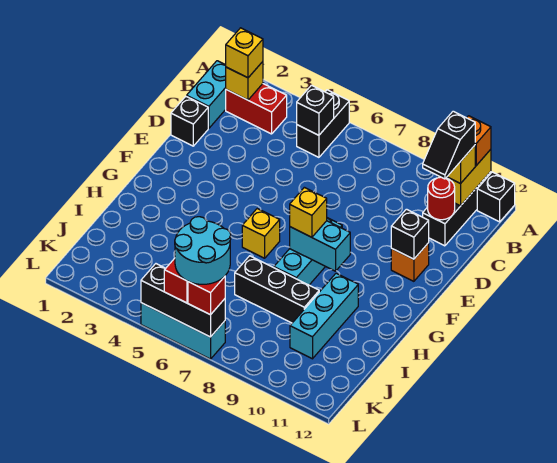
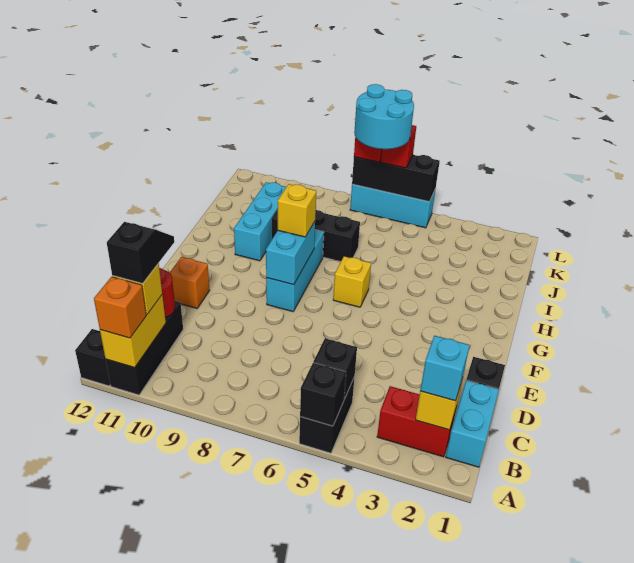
yellow brick B2 level 3 -> cyan brick B2 level 3
black brick E11 level 2 -> black brick A5 level 2
cyan brick G8:G9 level 2 -> cyan brick F8:G8 level 2

